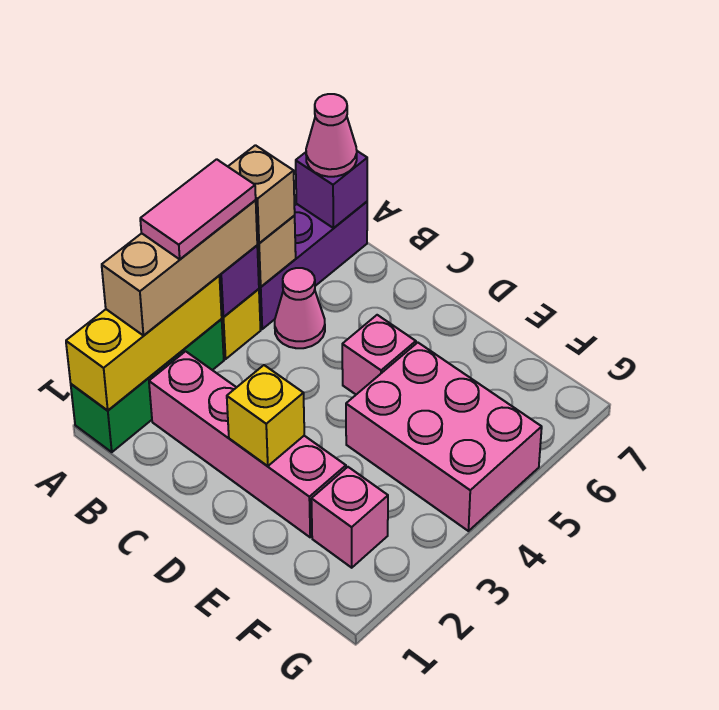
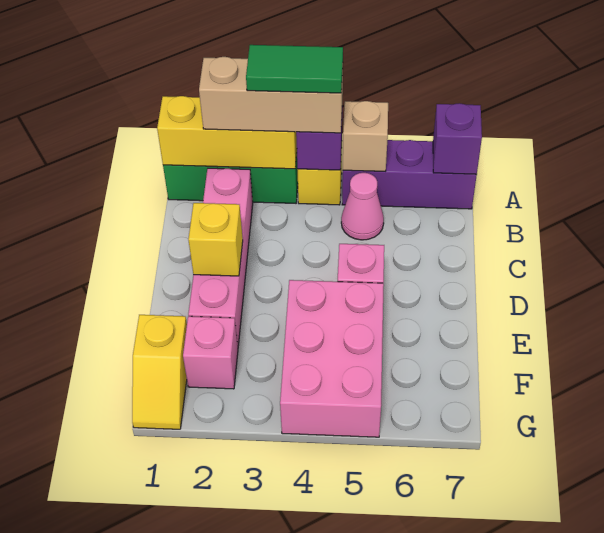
pink tile A3:A4 level 4 -> green tile A3:A4 level 4
tan brick A5 level 3 -> none
pink cone A7 level 3 -> none
none -> yellow slope F1:G1 level 1 top F

